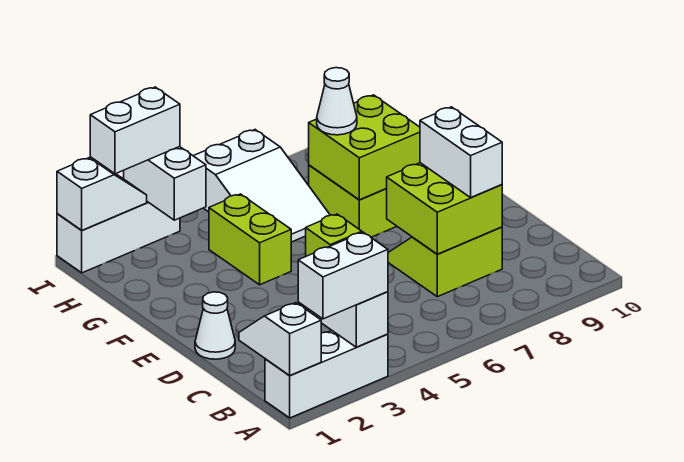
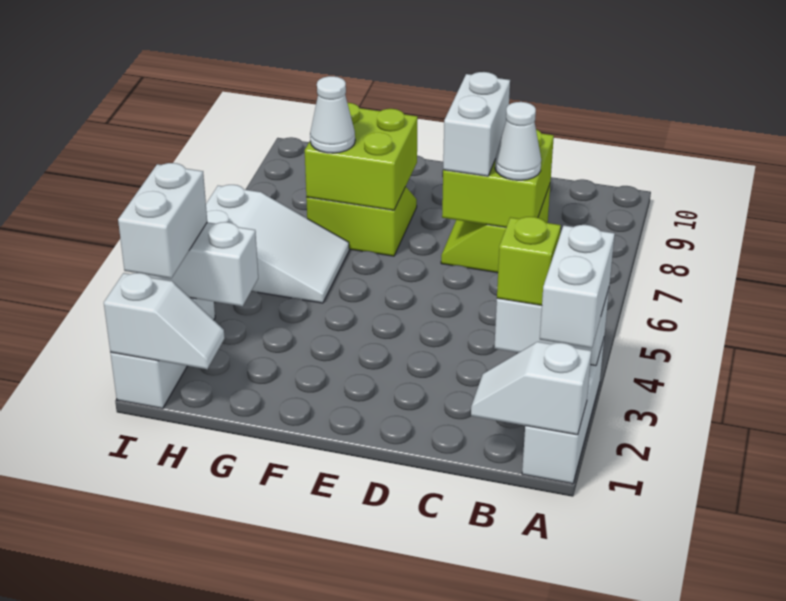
white brick C8:D8 level 3 -> white brick D7:D8 level 3
white cone D1 level 1 -> white cone C7 level 3
lime brick F4:G4 level 1 -> none
white slope I1:I2 level 2 top 1 -> white slope H1:I1 level 2 top I

